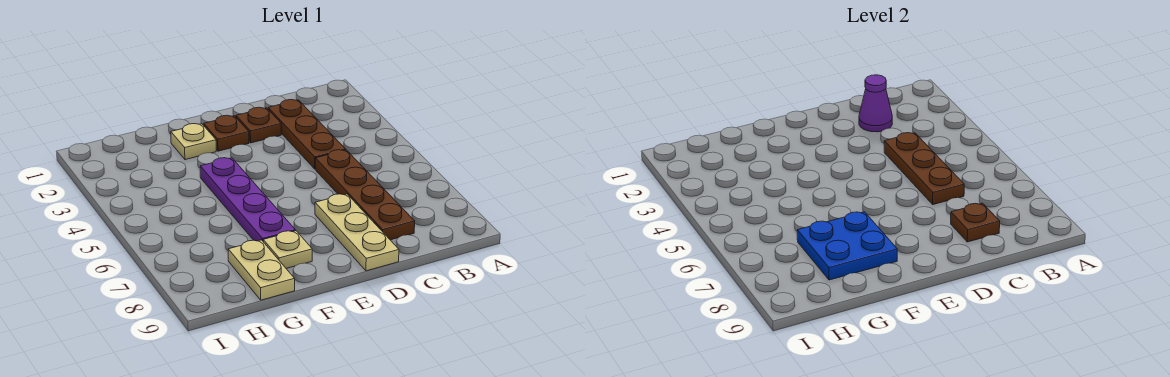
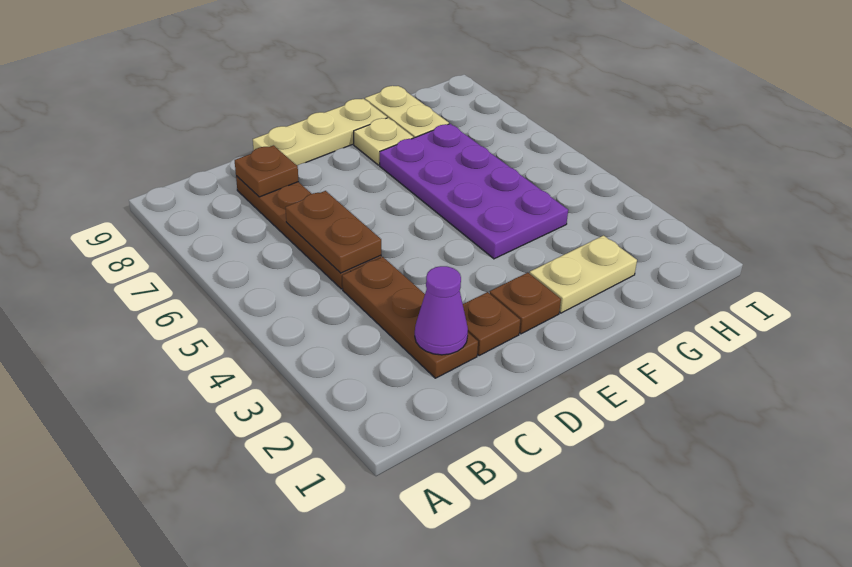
brown plate C4:C6 level 2 -> brown plate C5:C6 level 2
tan plate D7:D9 level 1 -> tan plate D9:F9 level 1
tan plate F2 level 1 -> tan plate F2:G2 level 1
purple plate F4:F7 level 1 -> purple plate F4:G7 level 1
blue plate F7:G8 level 2 -> none

